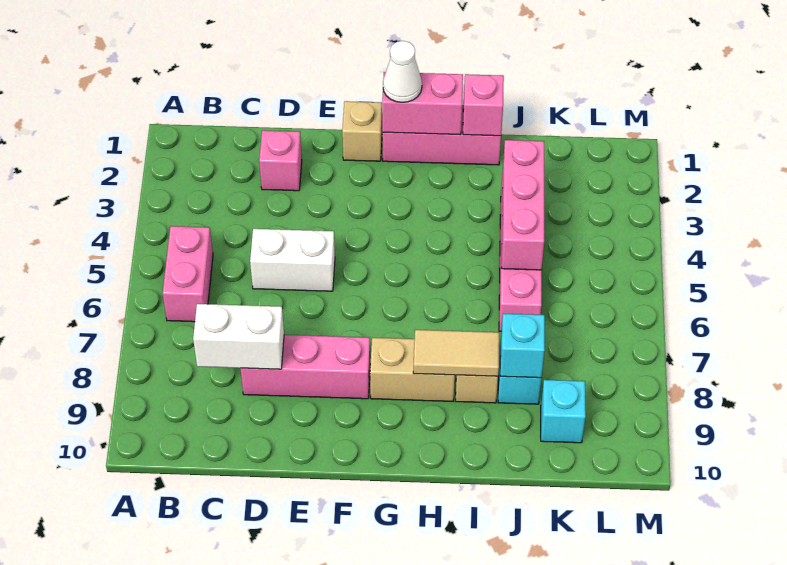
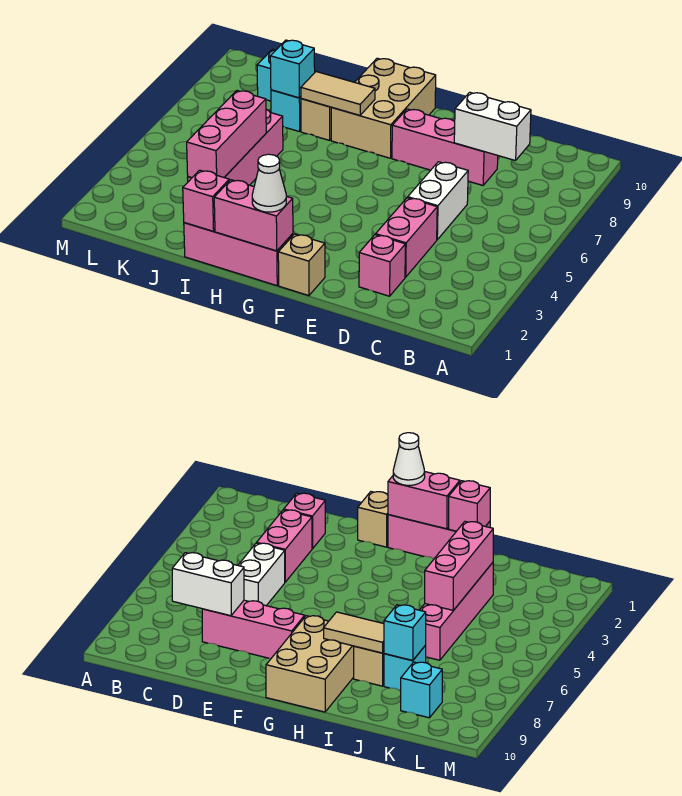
pink brick B5:B6 level 1 -> pink brick D3:D4 level 1
white brick D5:E5 level 1 -> white brick D5:D6 level 1
tan brick G8:H8 level 1 -> tan brick G8:H10 level 1

